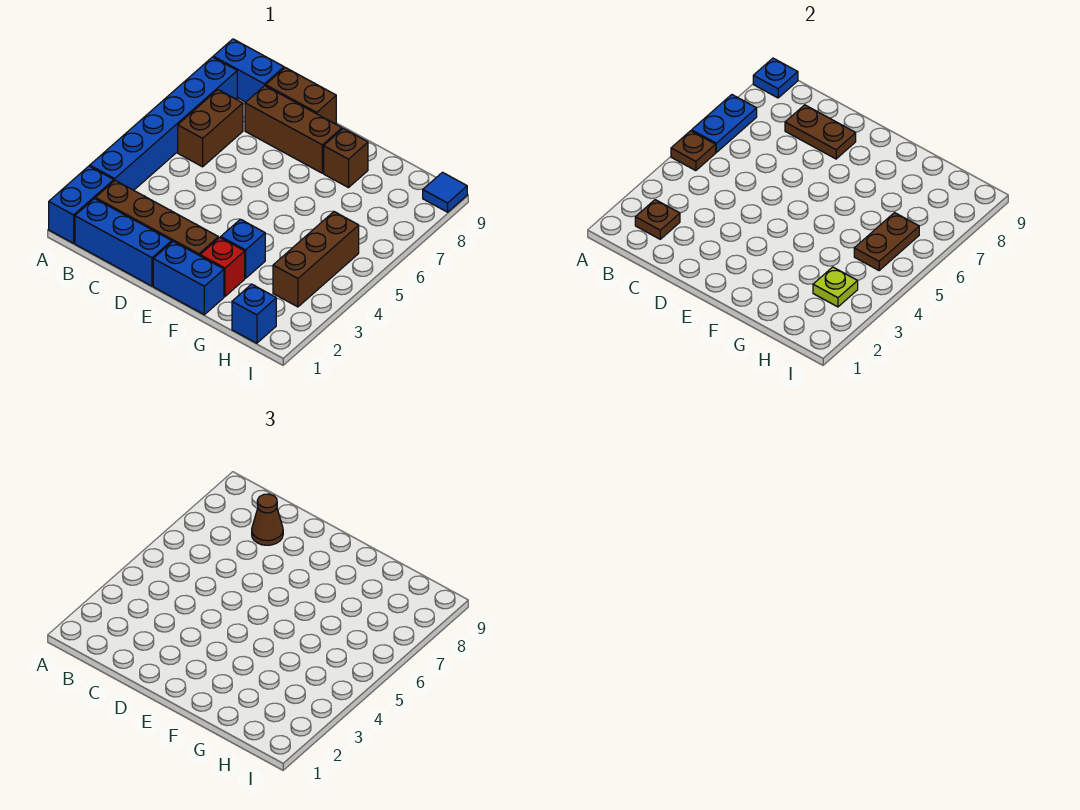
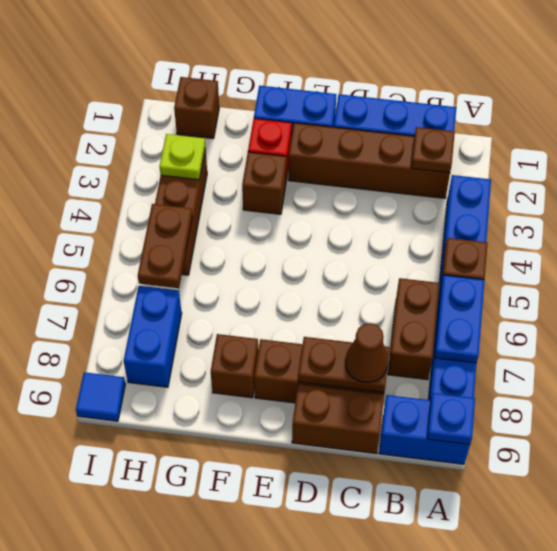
blue brick A1:A2 level 1 -> blue brick H7:H8 level 1
blue brick F3 level 1 -> brown brick F3 level 1
blue brick H1 level 1 -> brown brick H1 level 1

